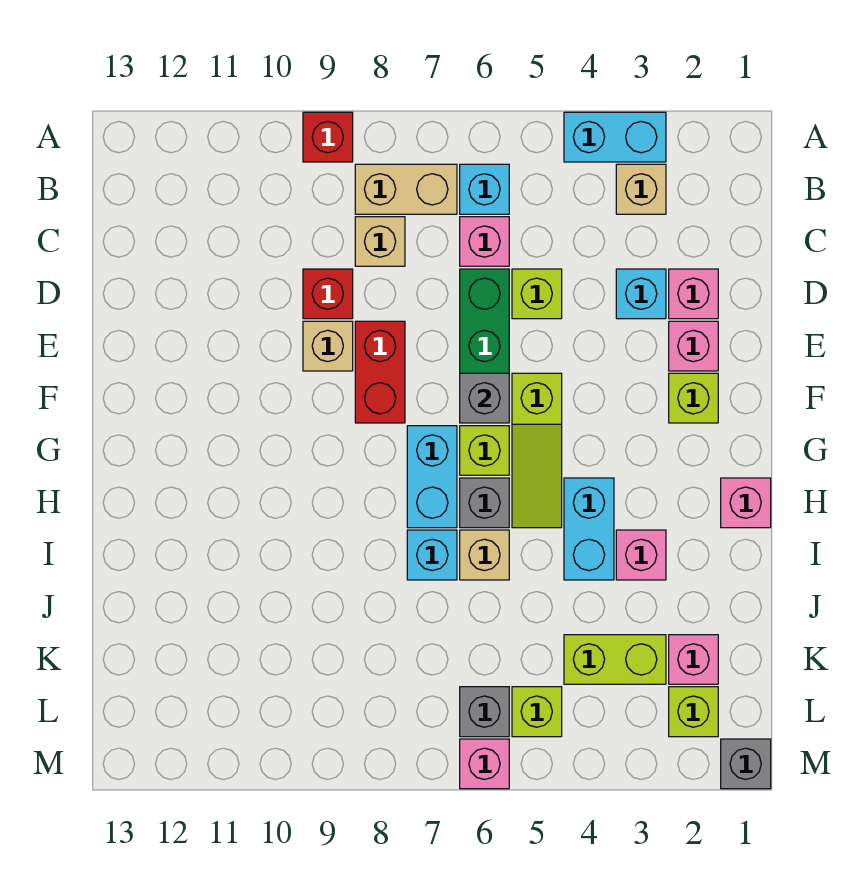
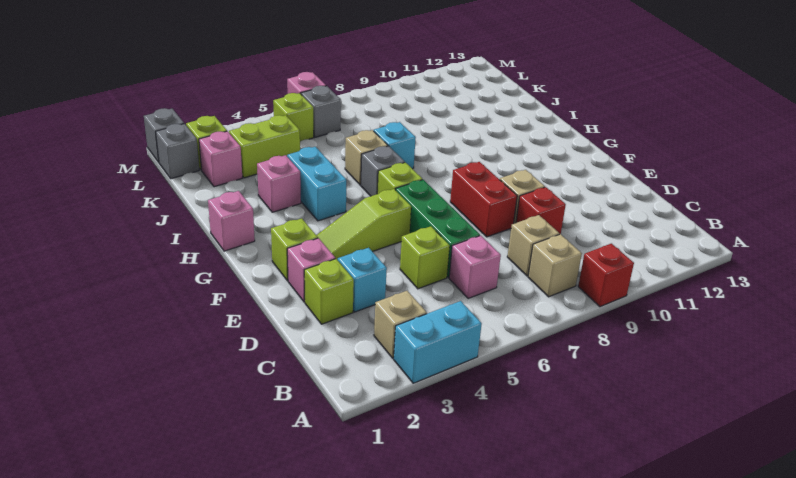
cyan brick B6 level 1 -> none
tan brick B7:B8 level 1 -> tan brick B8 level 1
pink brick D2 level 1 -> lime brick D2 level 1
lime slope F5:H5 level 1 top F -> lime slope F3:F5 level 1 top 5
grey brick F6 level 2 -> grey brick L1 level 1
cyan brick G7:H7 level 1 -> none

